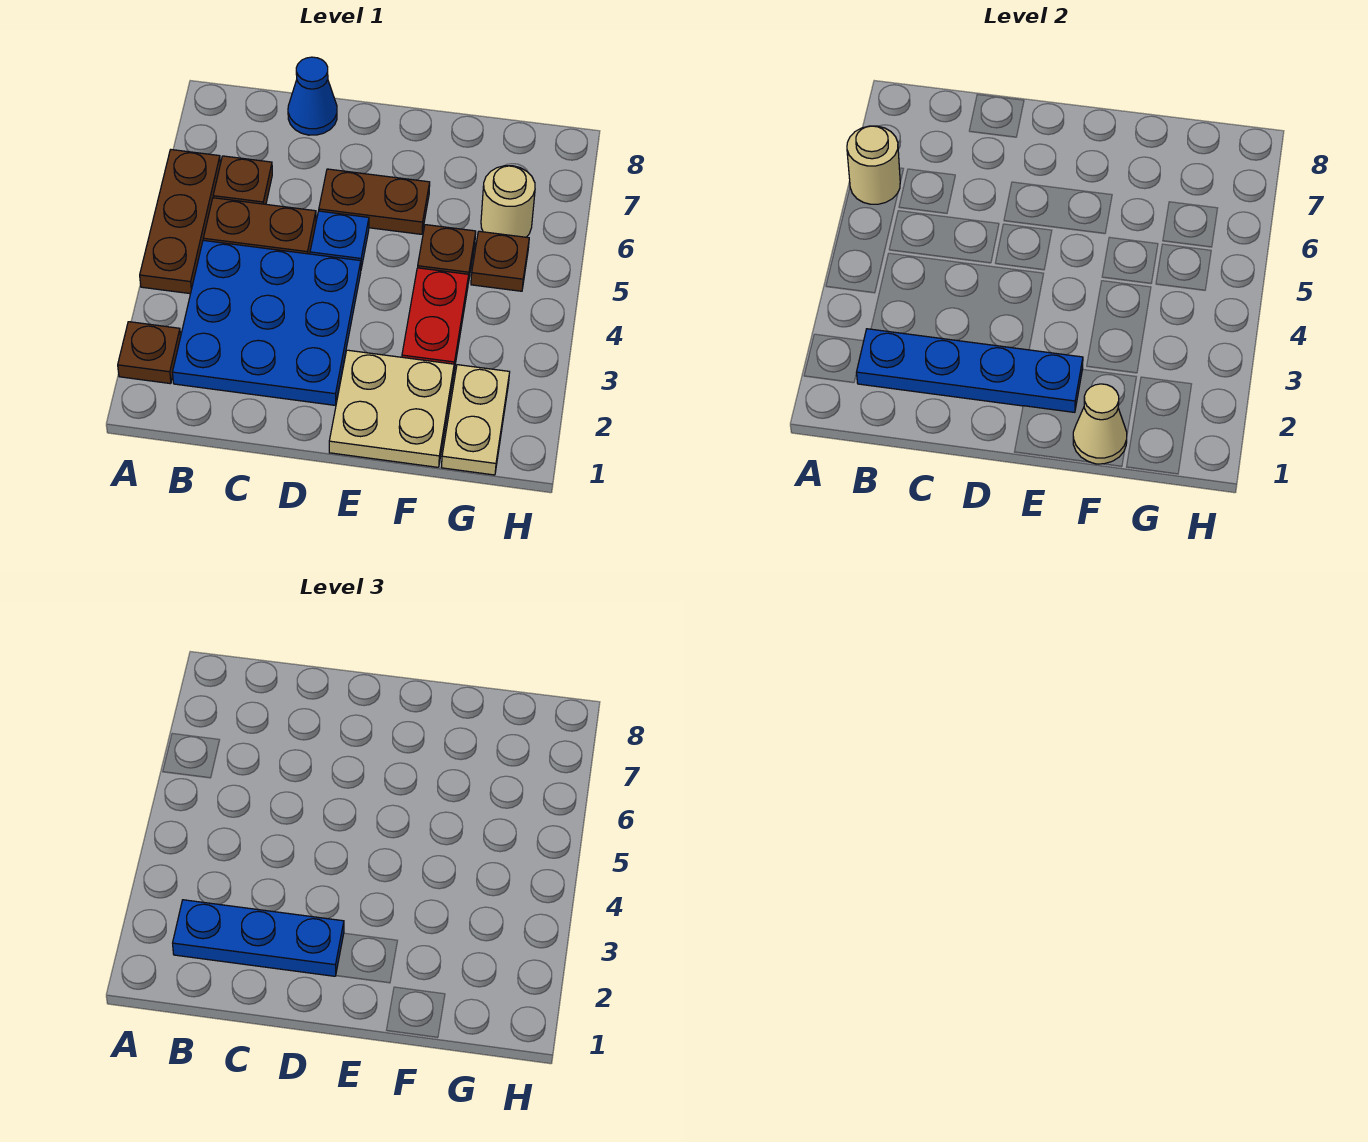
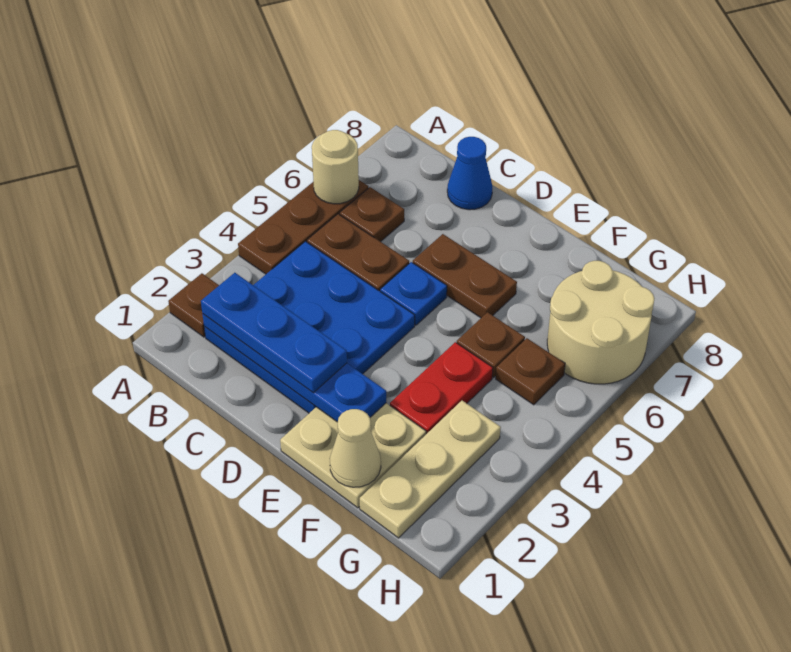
tan plate G1:G2 level 1 -> tan plate G1:G3 level 1
tan round brick G6 level 1 -> tan round brick G6:H7 level 1

